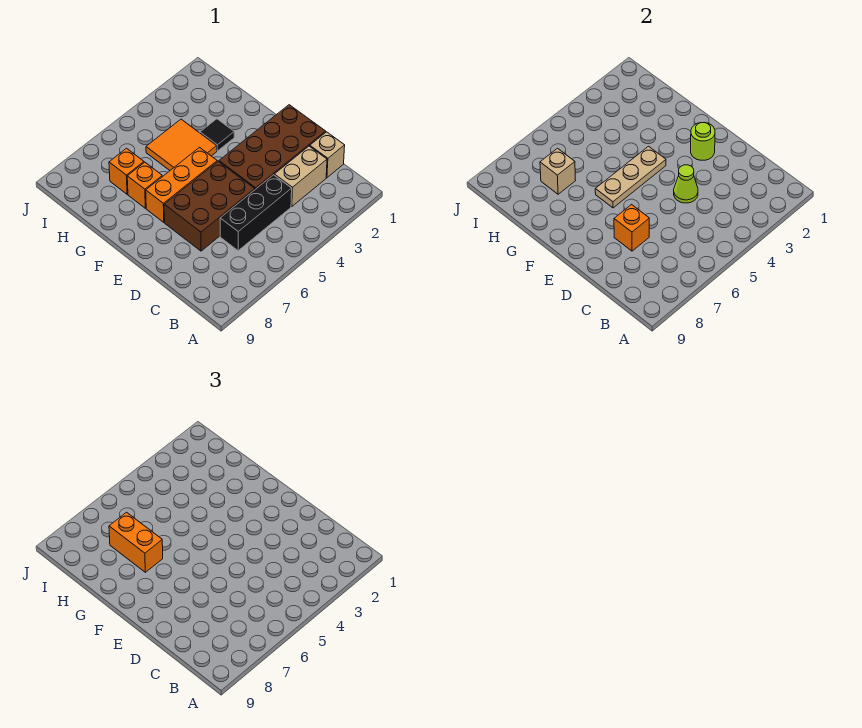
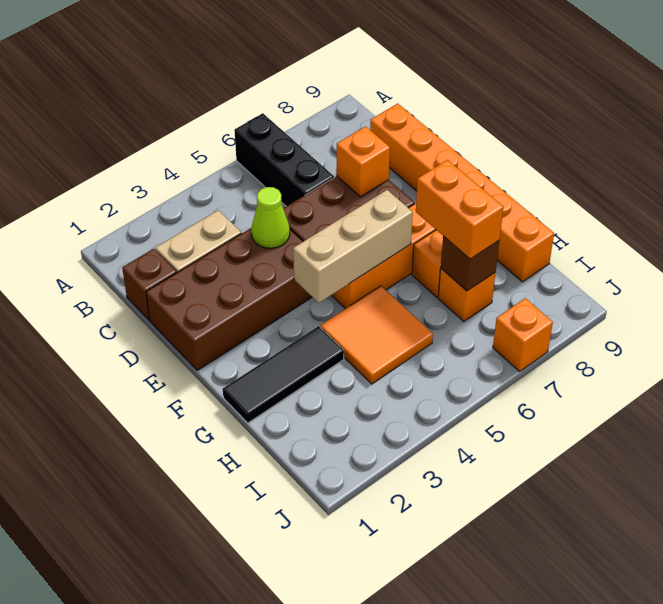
tan brick C1 level 1 -> brown brick C1 level 1
black brick C4:C6 level 1 -> black brick A6:C6 level 1
none -> orange brick C9:H9 level 1
lime round brick E2 level 2 -> none
tan plate F4:F6 level 2 -> tan brick F4:F6 level 2
black tile G3 level 1 -> black tile G1:G3 level 1
tan brick H7 level 2 -> brown brick H7 level 2
none -> orange brick J7 level 1

